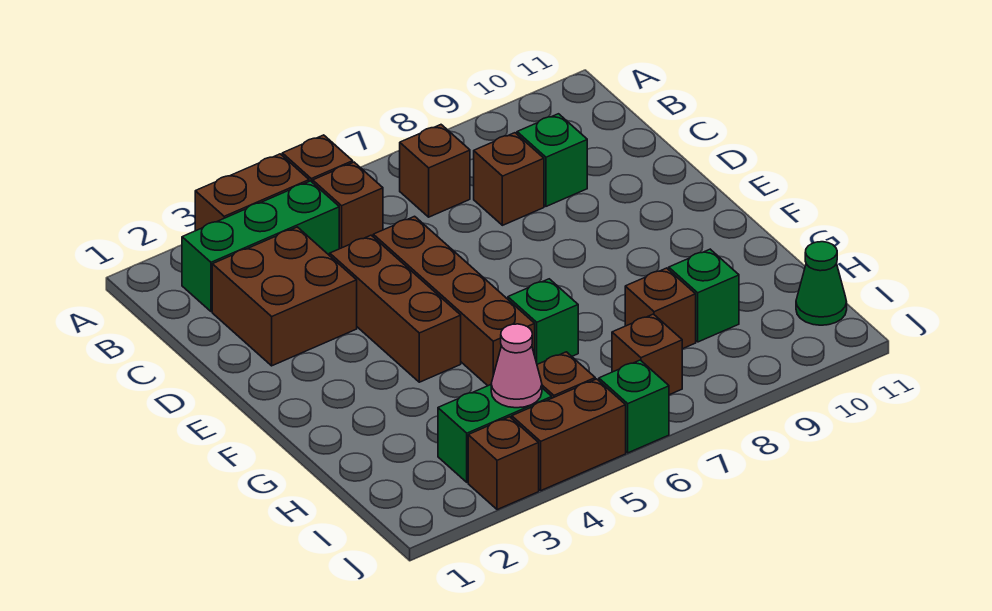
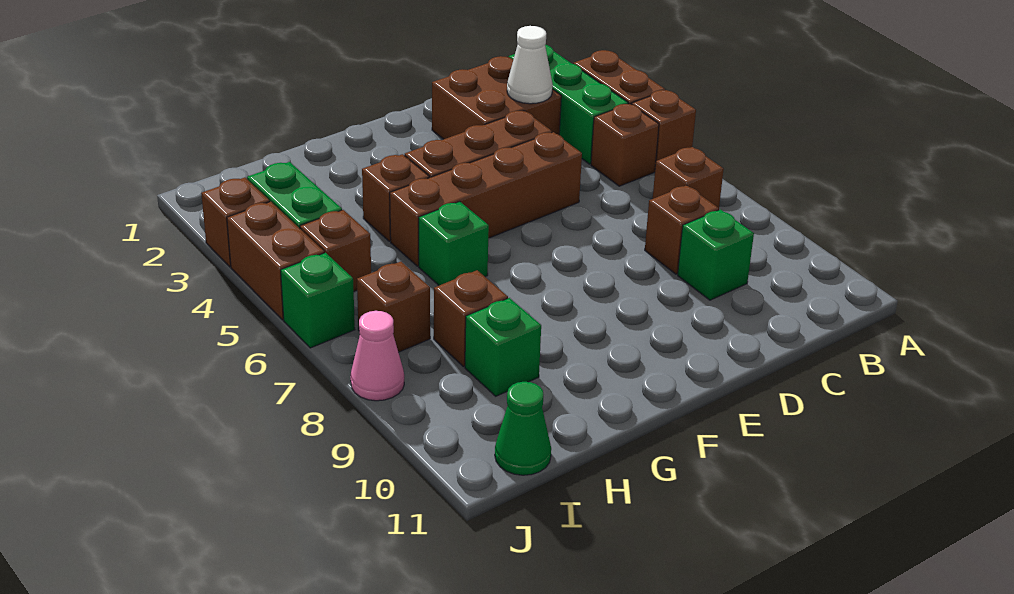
none -> white cone C3 level 2
none -> brown brick G4 level 1
pink cone I4 level 2 -> pink cone J8 level 1

